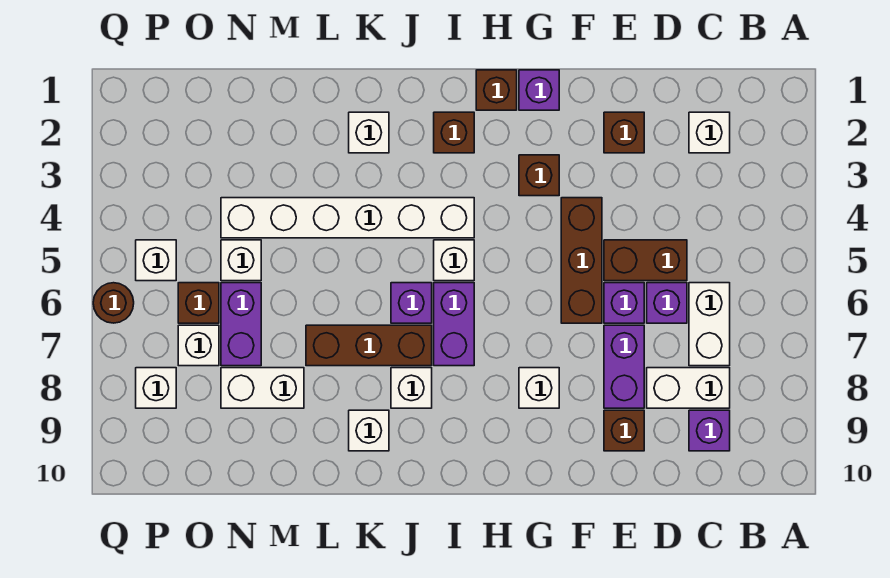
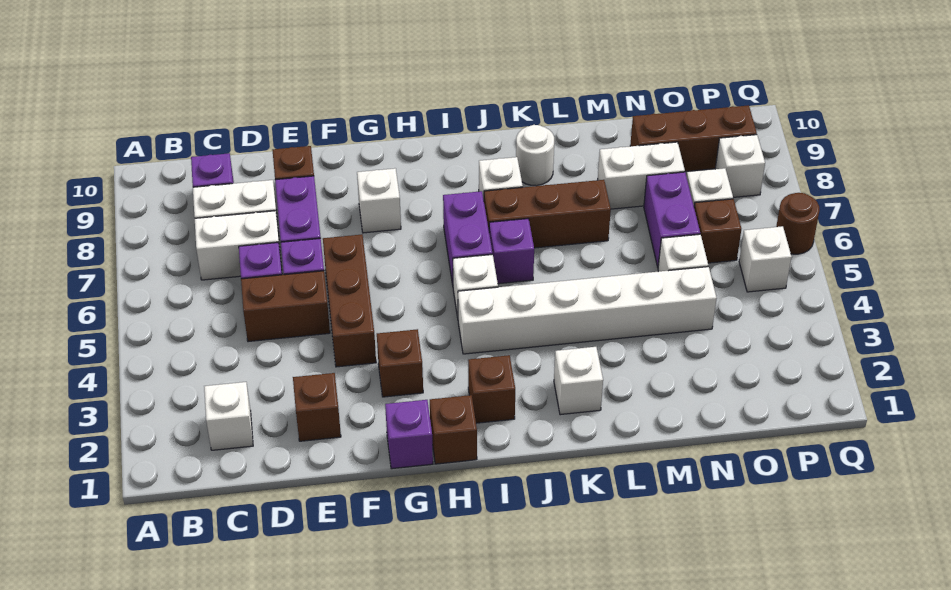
white brick C6:C7 level 1 -> white brick C7:D7 level 1
white brick K9 level 1 -> white round brick K9 level 1
none -> brown brick N9:P9 level 1

